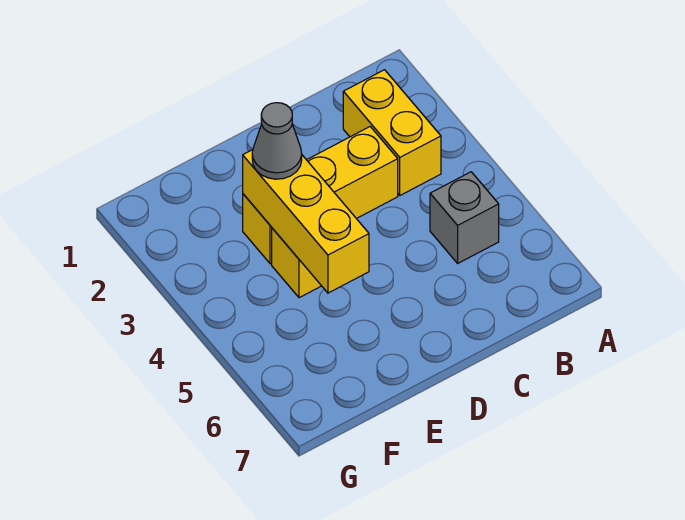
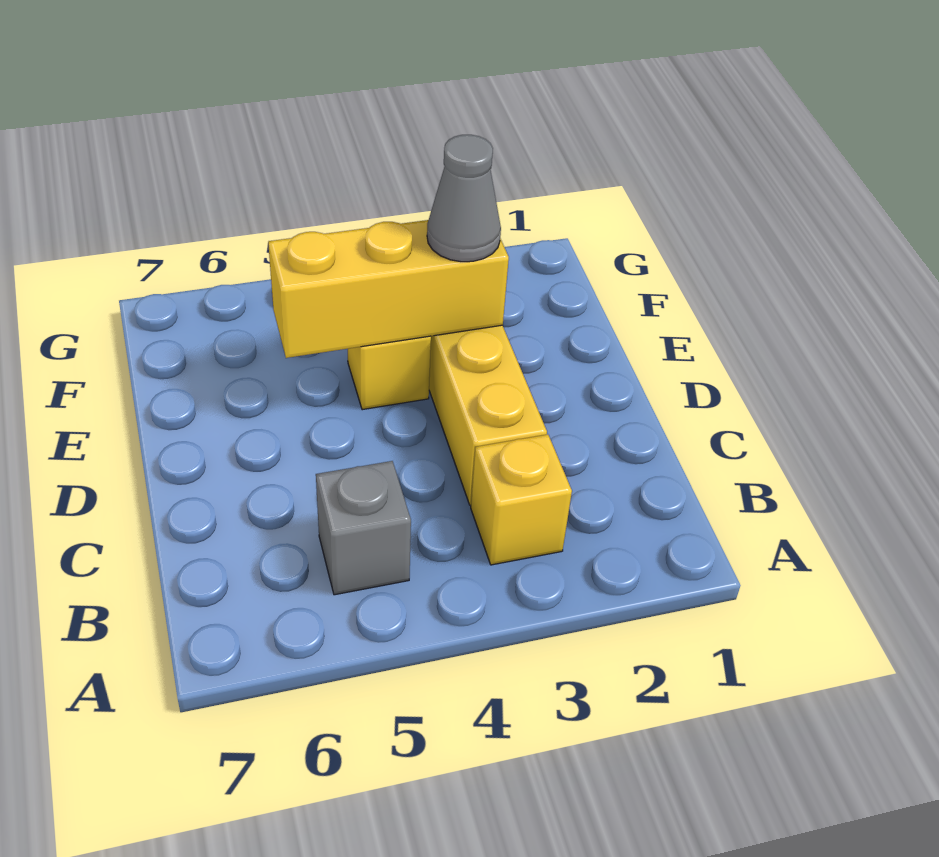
yellow brick B2:B3 level 1 -> yellow brick B3 level 1

